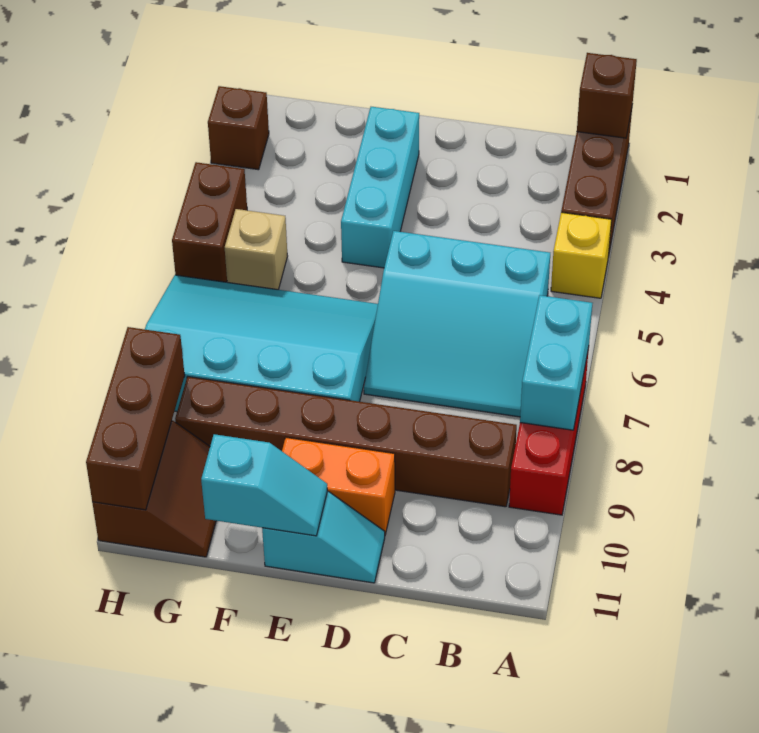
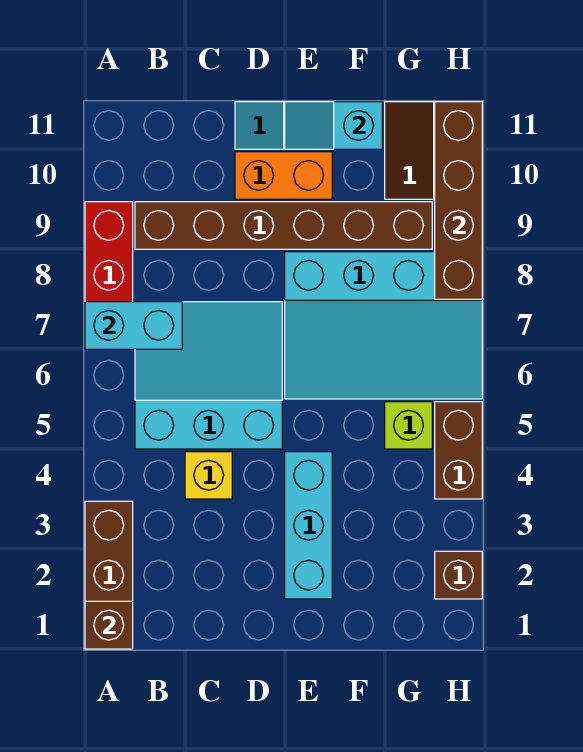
yellow brick A4 level 1 -> yellow brick C4 level 1
cyan brick A7:A8 level 2 -> cyan brick A7:B7 level 2
tan brick G5 level 1 -> lime brick G5 level 1
brown brick H9:H11 level 2 -> brown brick H8:H11 level 2

